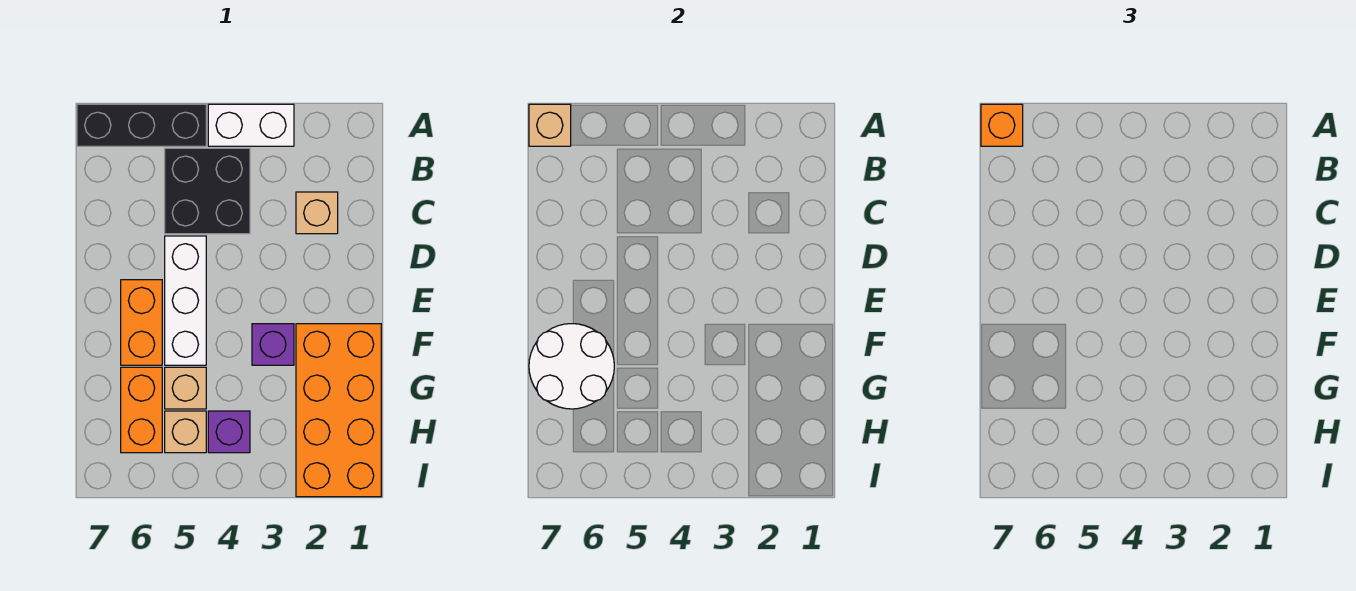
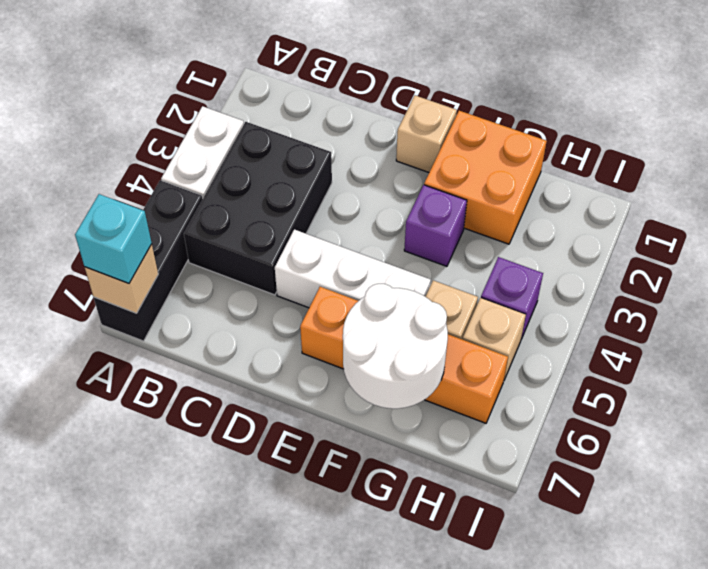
orange brick A7 level 3 -> cyan brick A7 level 3
black brick B4:C5 level 1 -> black brick B3:C5 level 1
tan brick C2 level 1 -> tan brick E1 level 1
orange brick F1:I2 level 1 -> orange brick F1:G2 level 1

